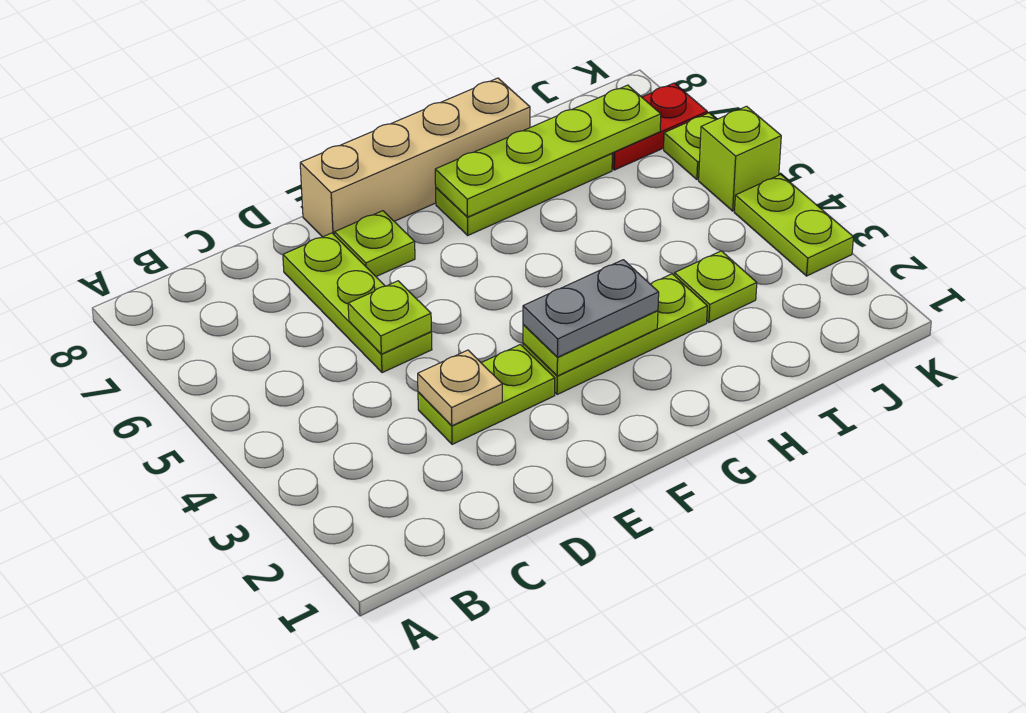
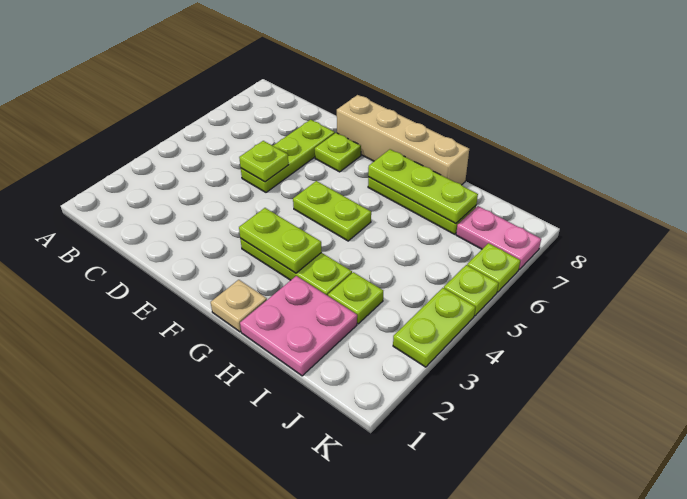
lime plate D3:E3 level 1 -> lime plate F5:G5 level 1
tan plate D3 level 2 -> tan plate G1 level 1
grey plate F3:G3 level 3 -> none
lime plate G7:J7 level 2 -> lime plate G7:I7 level 2
none -> pink plate H1:I2 level 1
red plate J7:K7 level 1 -> pink plate J7:K7 level 1
lime brick K5 level 1 -> lime plate K5 level 1

